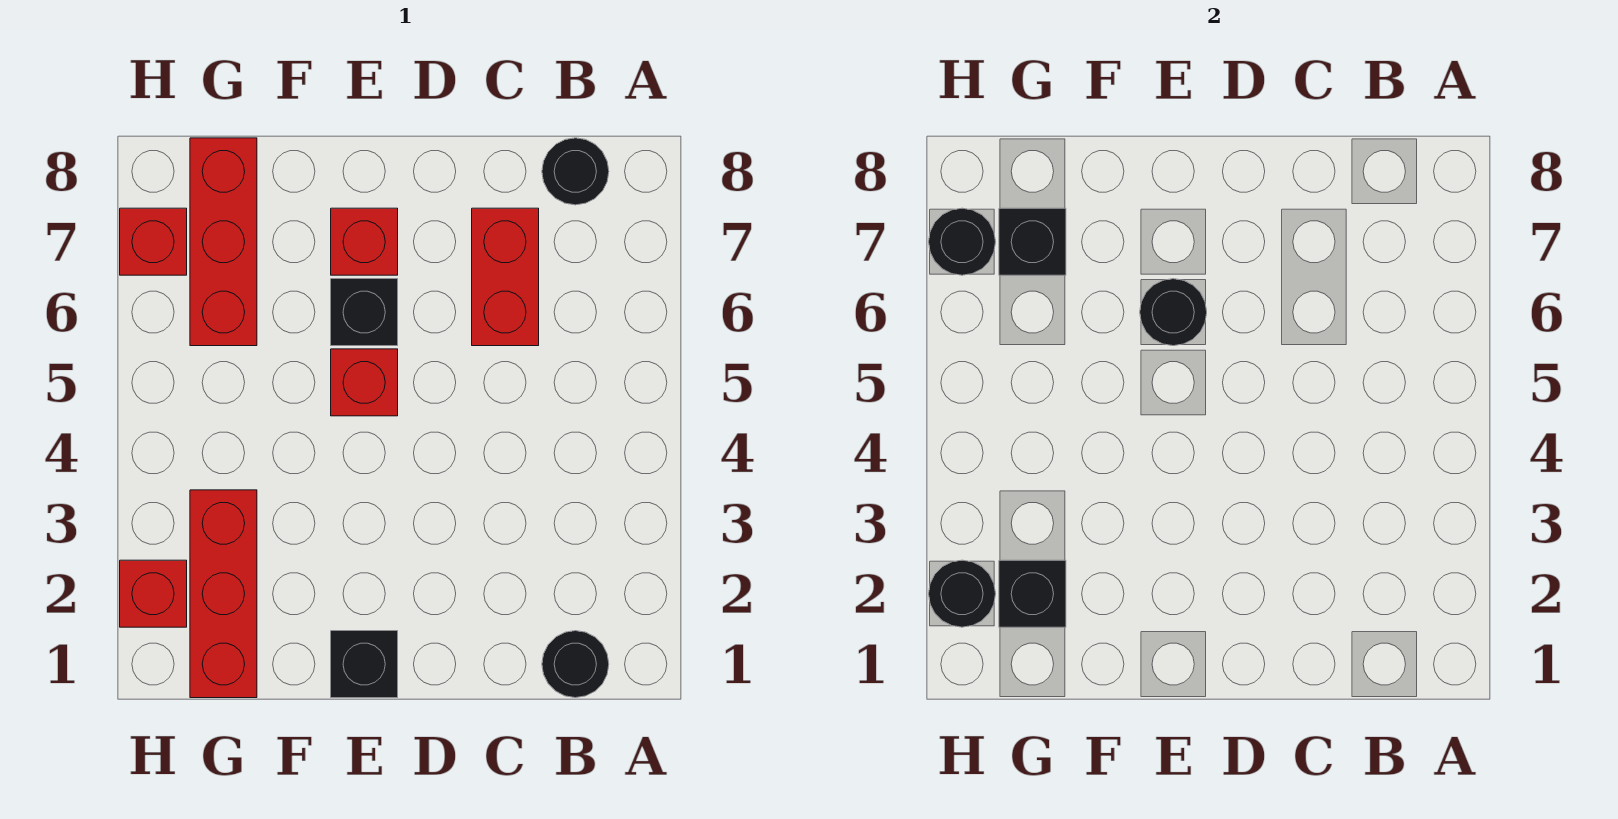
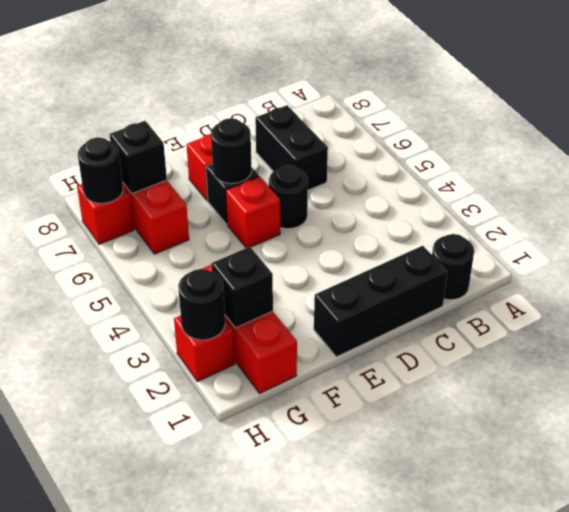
black round brick B8 level 1 -> black round brick D5 level 1
red brick C6:C7 level 1 -> black brick C6:C7 level 1
black brick E1 level 1 -> black brick C1:E1 level 1

